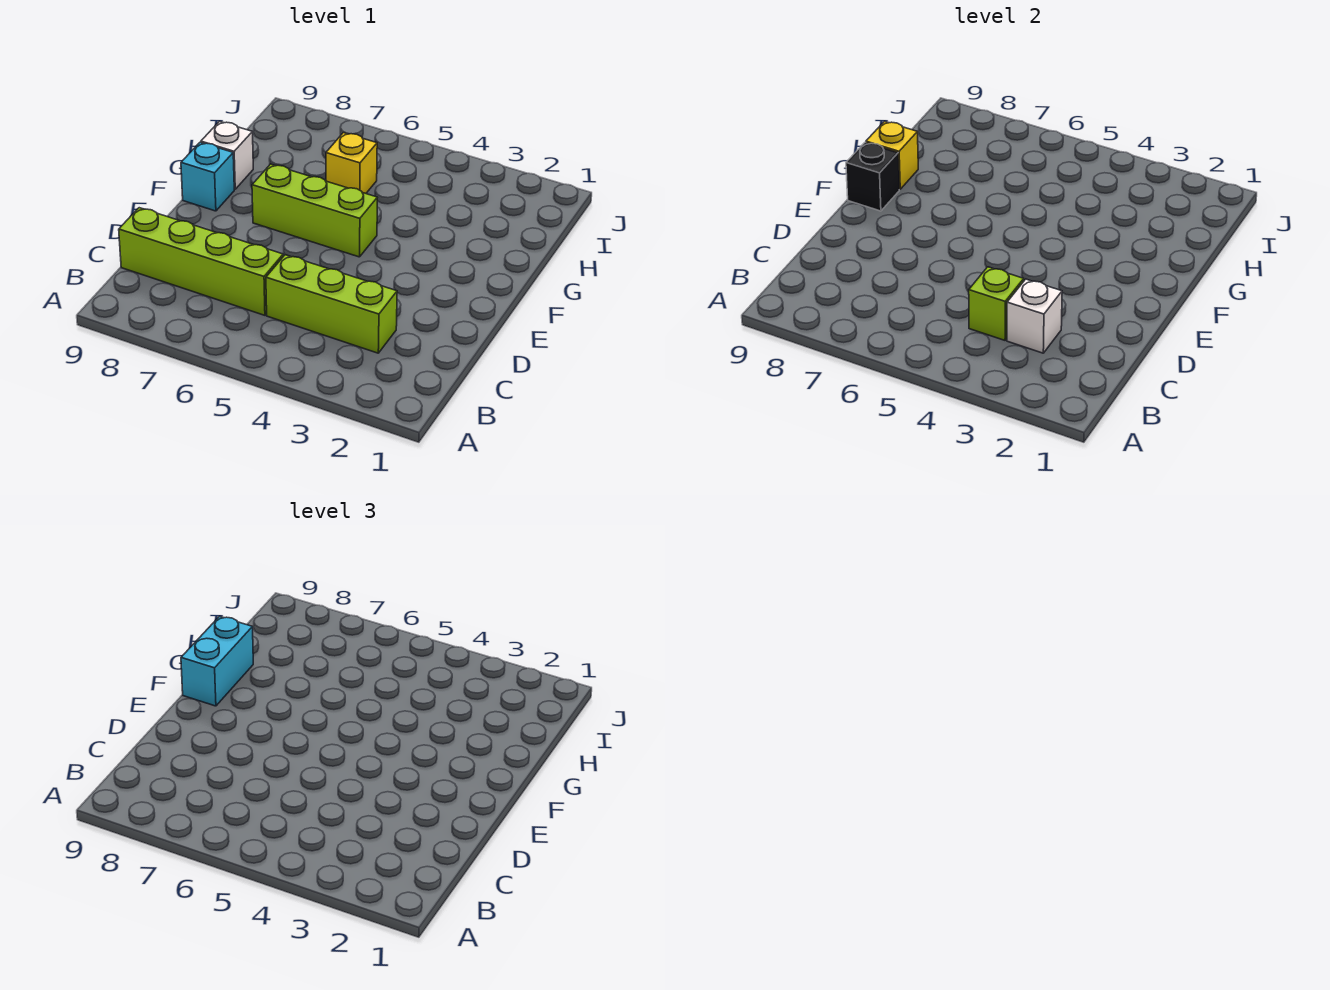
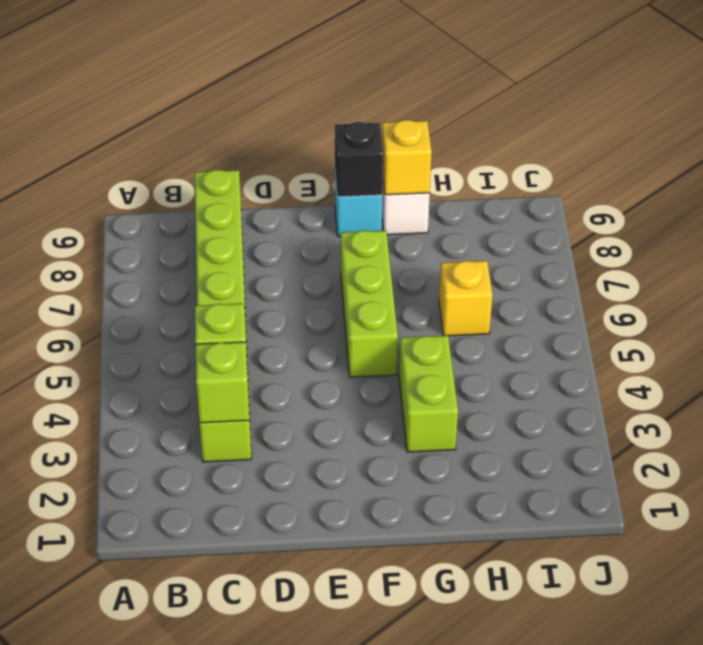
white brick C3 level 2 -> lime brick C3 level 2
cyan brick F9:G9 level 3 -> none
none -> lime brick G3:G4 level 1

